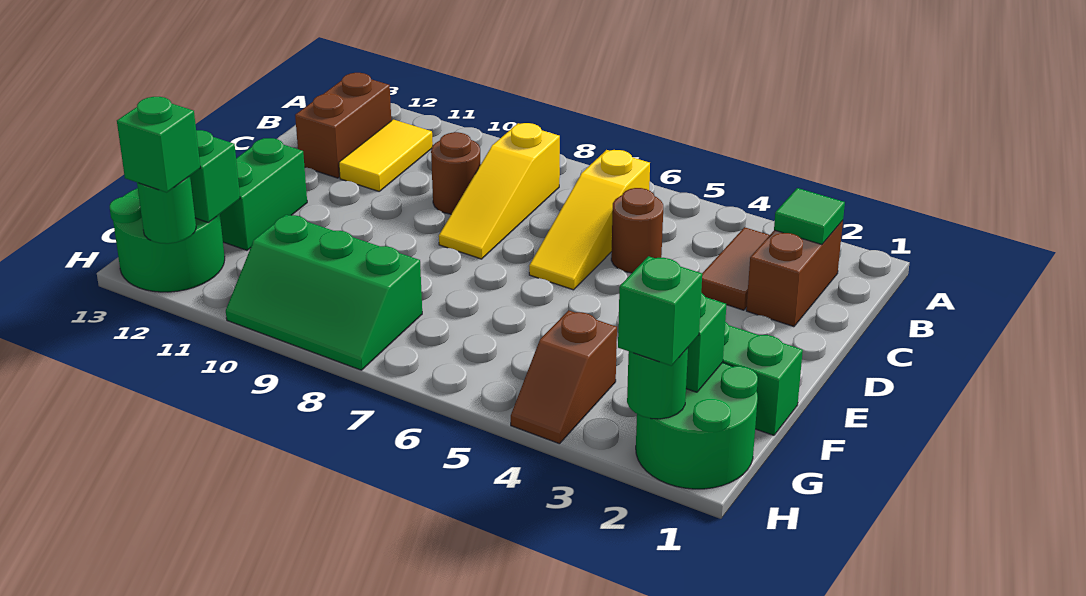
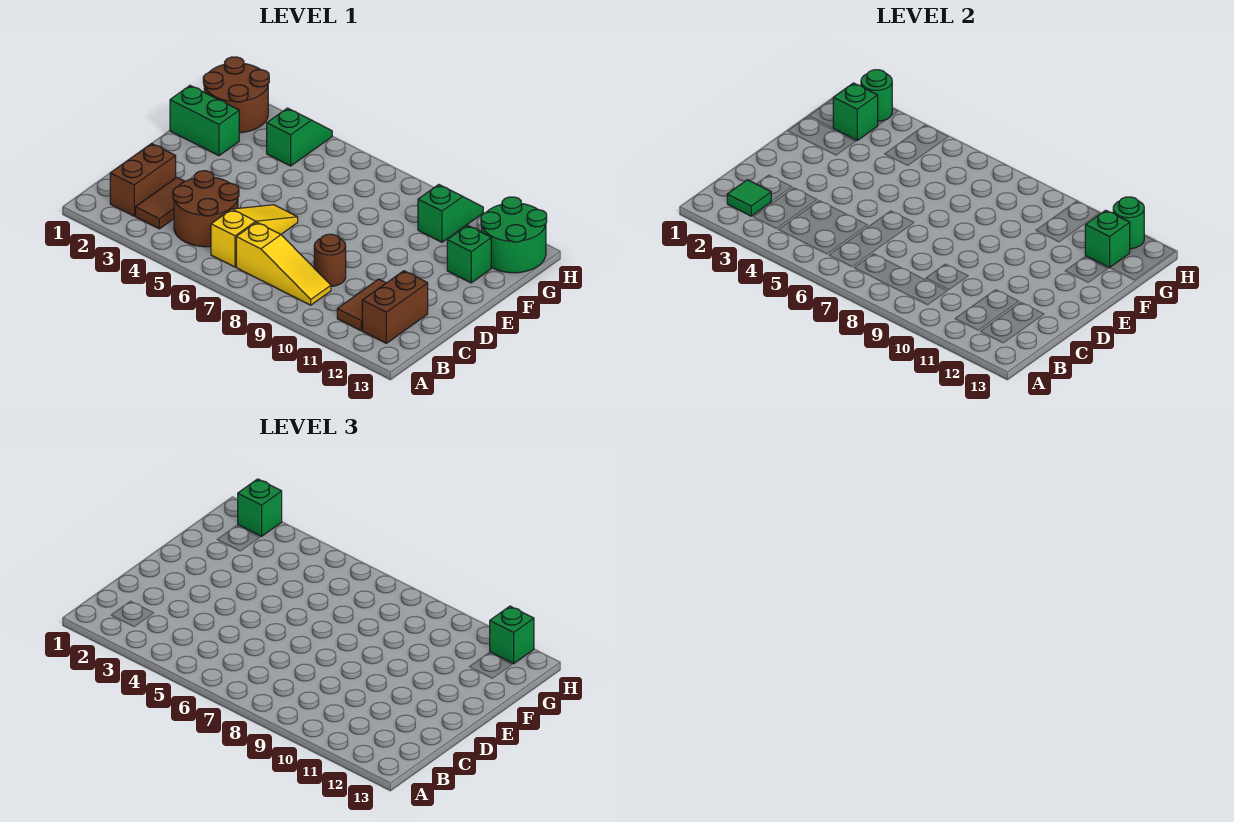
yellow slope B8:D8 level 1 top B -> yellow slope B7:B9 level 1 top 7
yellow tile B11:C11 level 1 -> brown tile B11:C11 level 1
brown round brick C5 level 1 -> brown round brick B4:C5 level 1
green brick E12:F12 level 1 -> green brick F12 level 1
green round brick G1:H2 level 1 -> brown round brick G1:H2 level 1
brown slope G4:H4 level 1 top G -> green slope G4:H4 level 1 top G
green slope G8:H10 level 1 top G -> green slope G10:H10 level 1 top G

